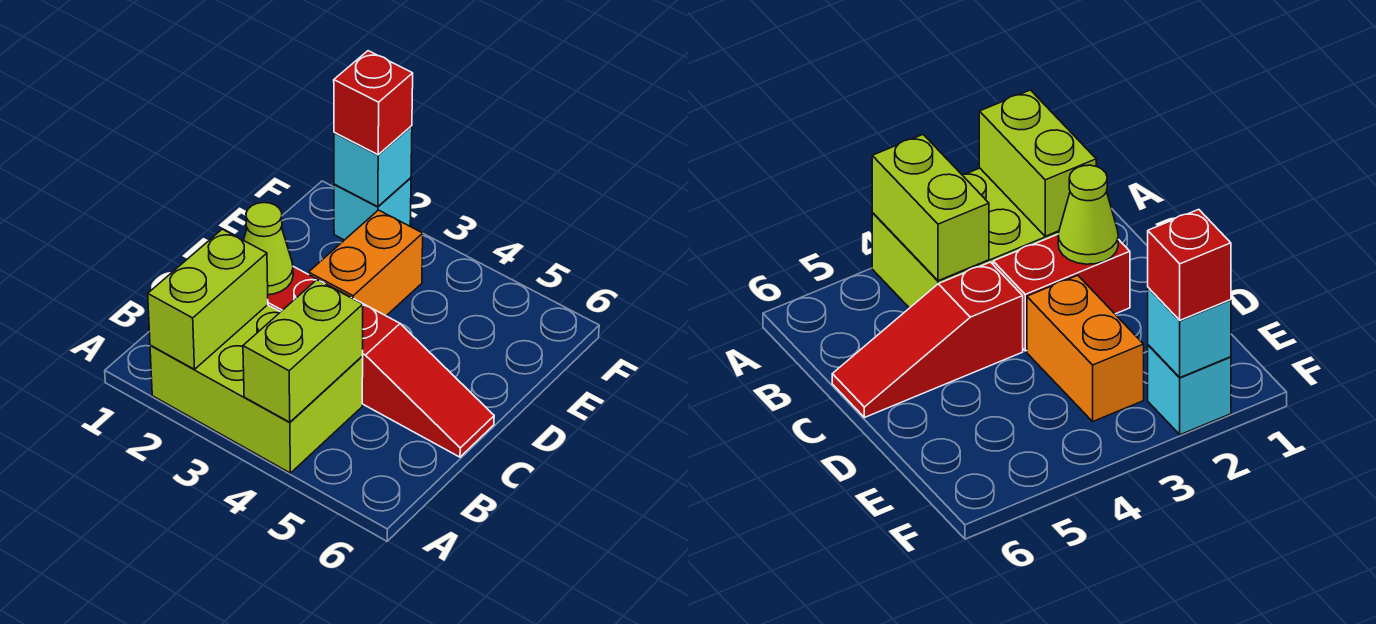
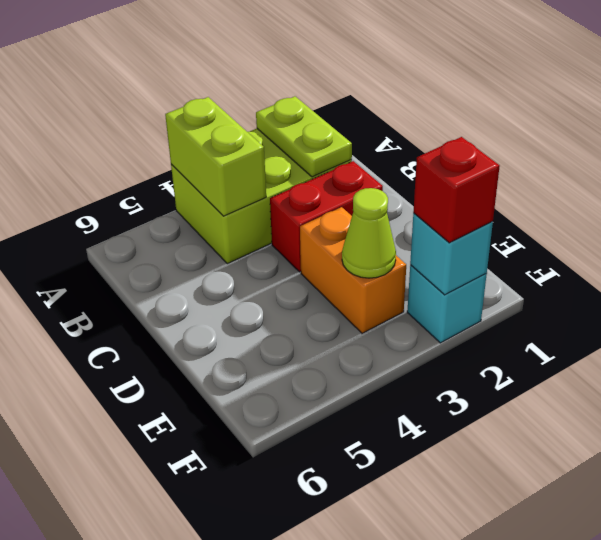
lime brick A2:B2 level 2 -> lime plate A2:B2 level 2
lime cone C2 level 2 -> lime cone E3 level 2
red slope C4:C6 level 1 top 4 -> none

